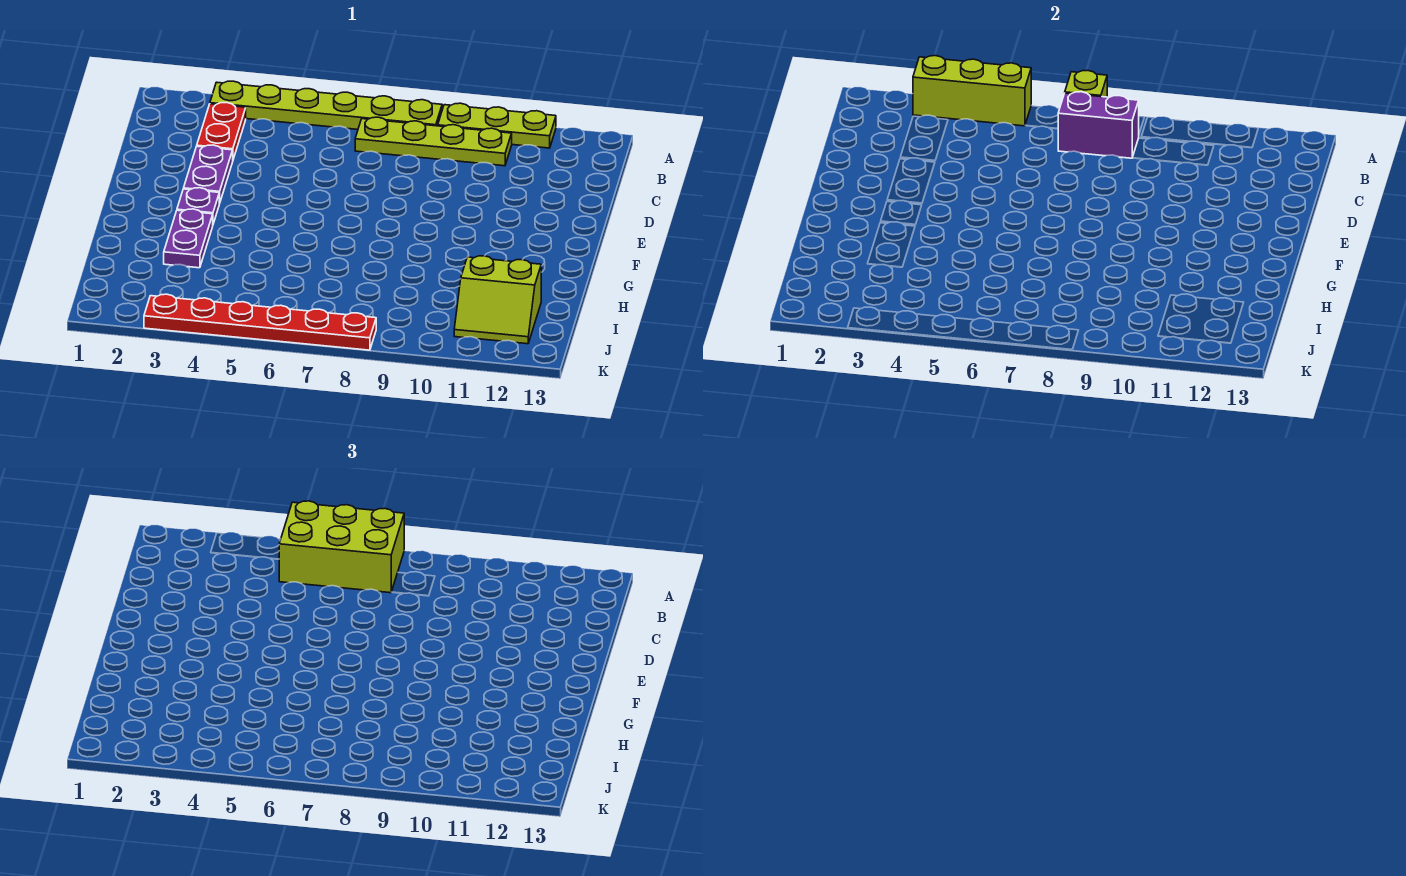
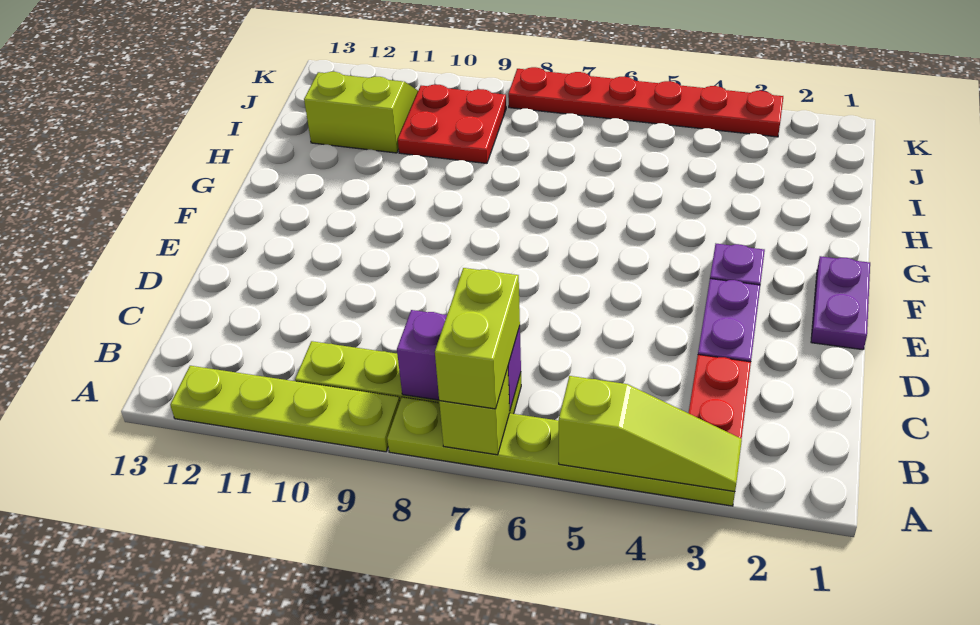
lime brick A3:A5 level 2 -> lime slope A3:A5 level 2 top 5
lime brick A5:B7 level 3 -> lime brick A7:B7 level 3
lime plate A9:A11 level 1 -> lime plate A9:A12 level 1
purple plate G3:H3 level 1 -> purple plate E1:F1 level 1
none -> red plate I9:J10 level 1

